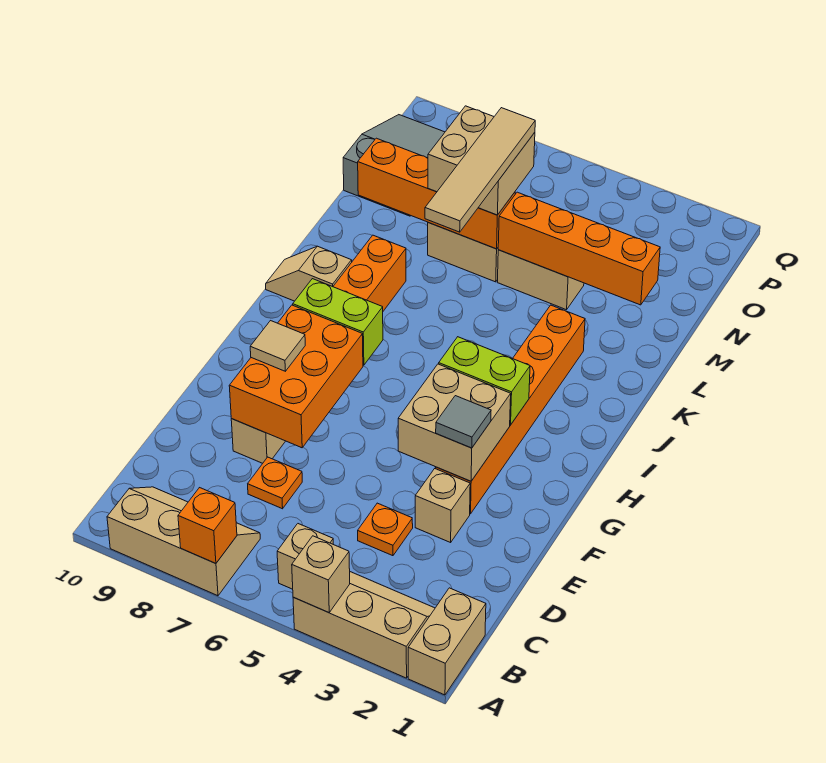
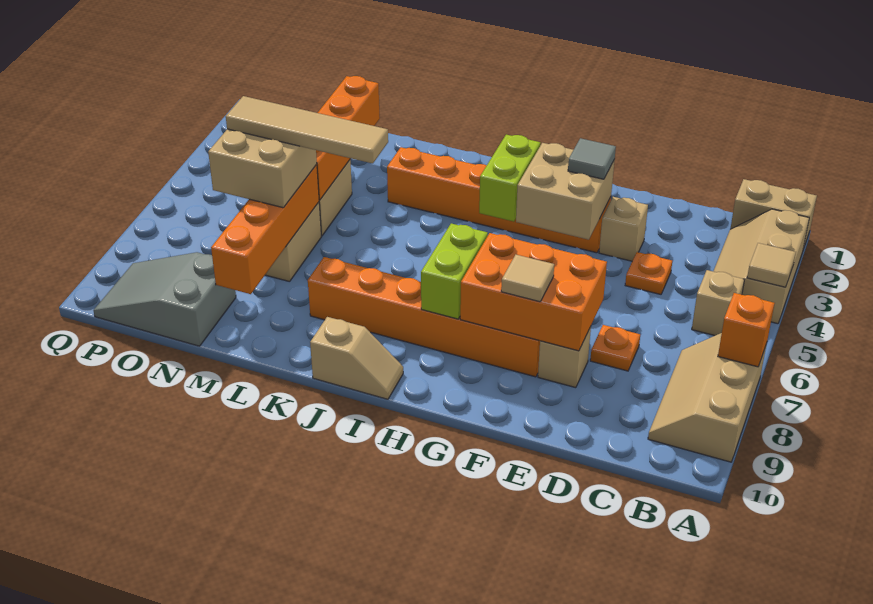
tan brick A4 level 2 -> tan tile A4 level 2
tan slope J9:J10 level 1 top 9 -> tan slope I10:J10 level 1 top J

